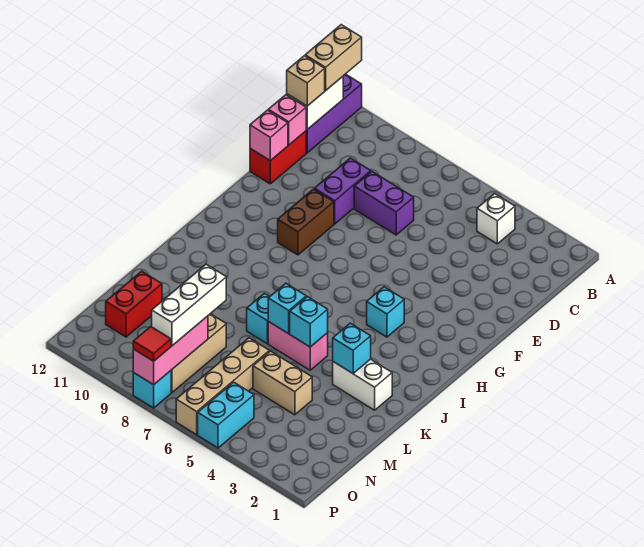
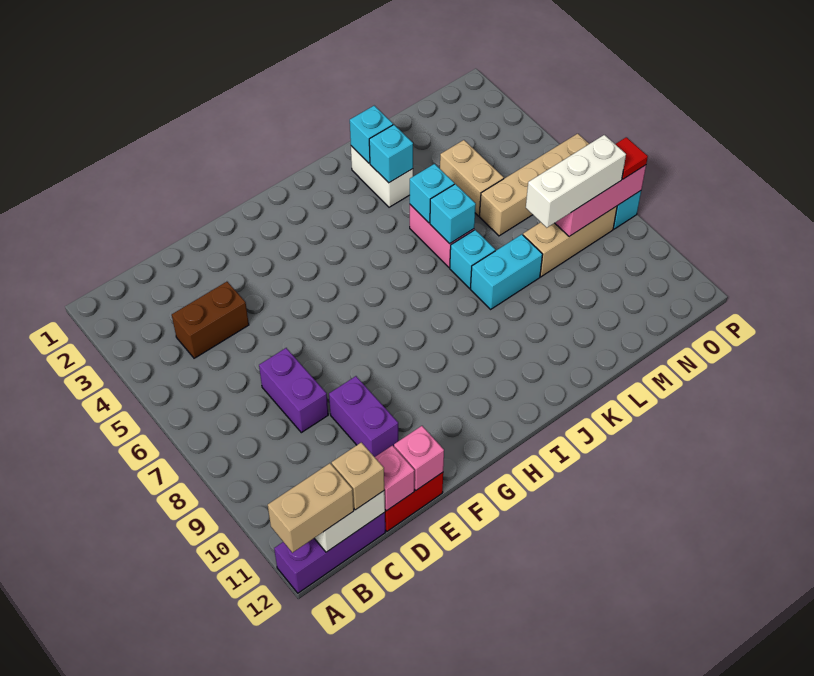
white brick B4 level 1 -> none
purple brick D9:E9 level 1 -> purple brick E9:E10 level 1
brown brick F9:G9 level 1 -> brown brick C4:D4 level 1
cyan brick H4 level 1 -> cyan brick K2 level 2
red brick M11:N11 level 1 -> none
cyan brick O5:P5 level 1 -> cyan brick K8:L8 level 1

